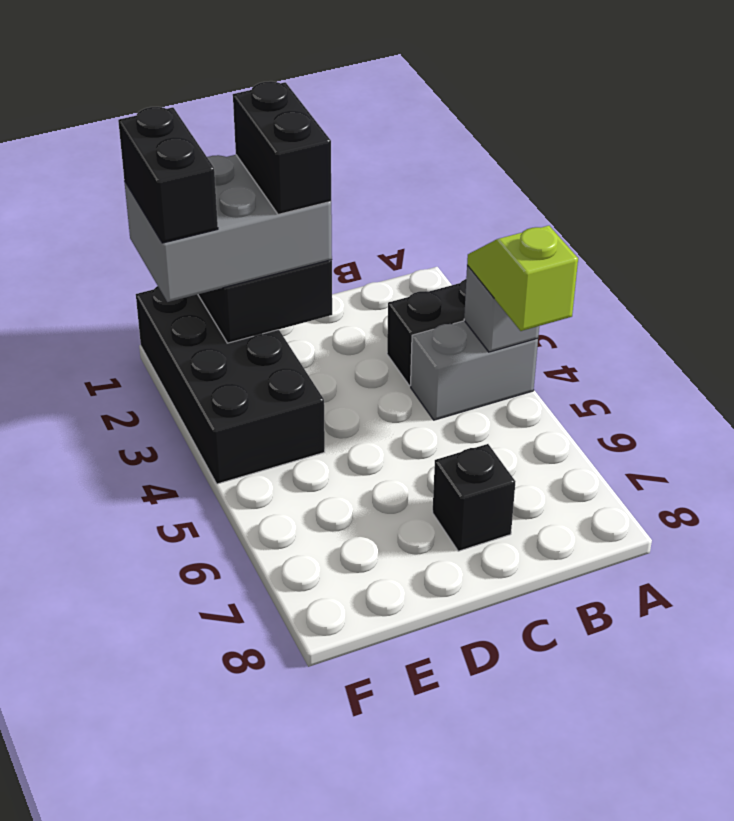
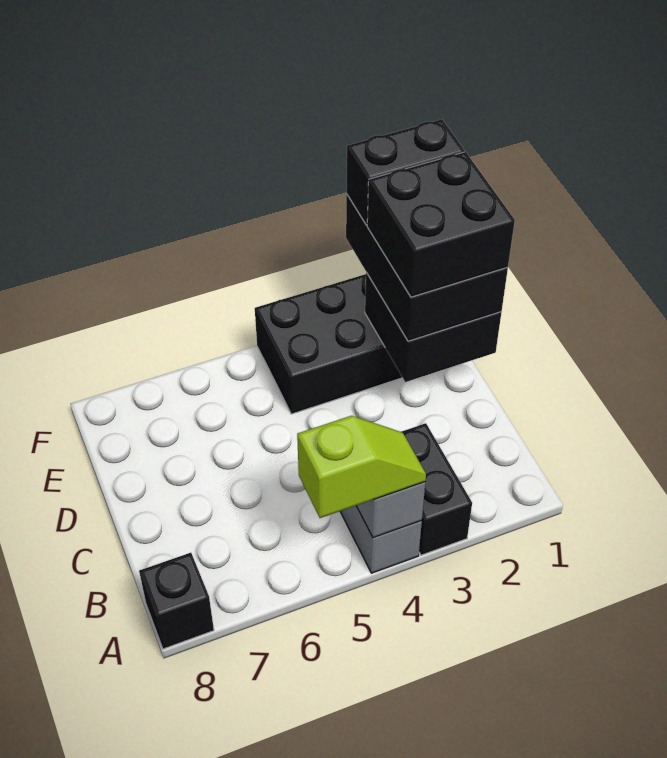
black brick C7 level 1 -> black brick A8 level 1
grey brick D1:F2 level 3 -> black brick D1:F2 level 3
black brick D1:D2 level 4 -> black brick D1:E2 level 4

